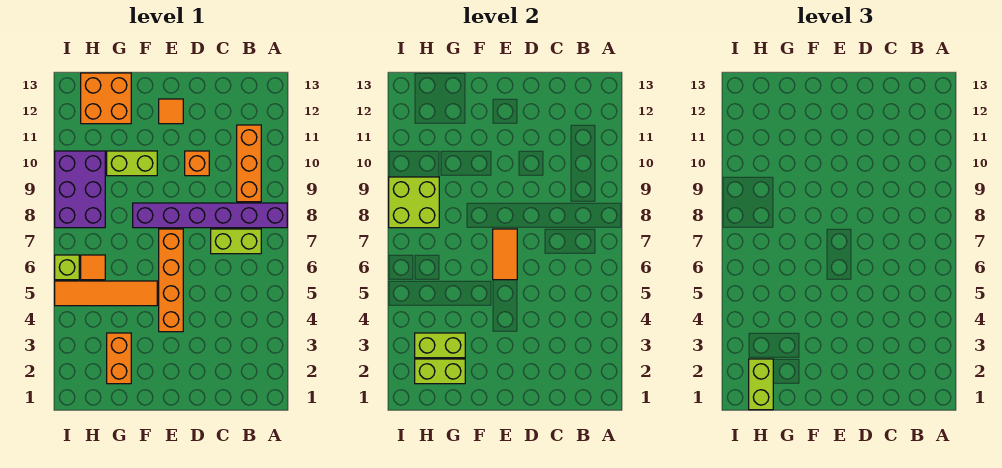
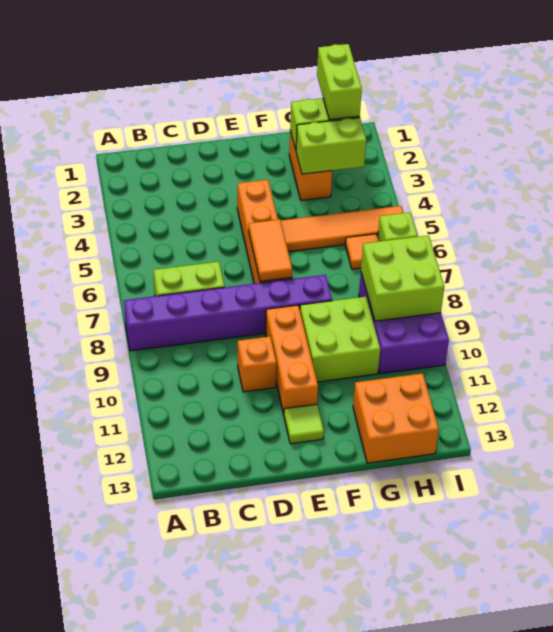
orange brick B9:B11 level 1 -> orange brick E9:E11 level 1
orange tile E12 level 1 -> lime tile E12 level 1
lime brick F10:G10 level 1 -> lime brick F9:G10 level 1

